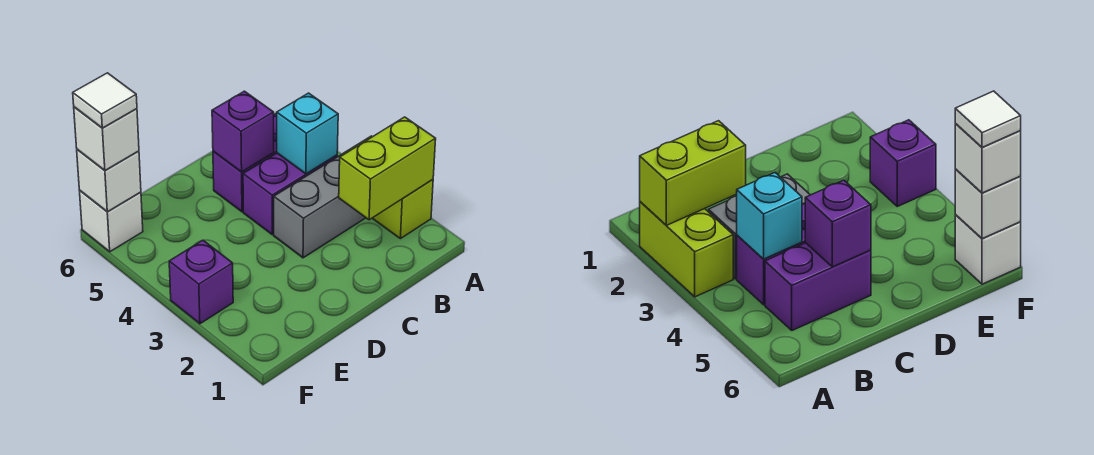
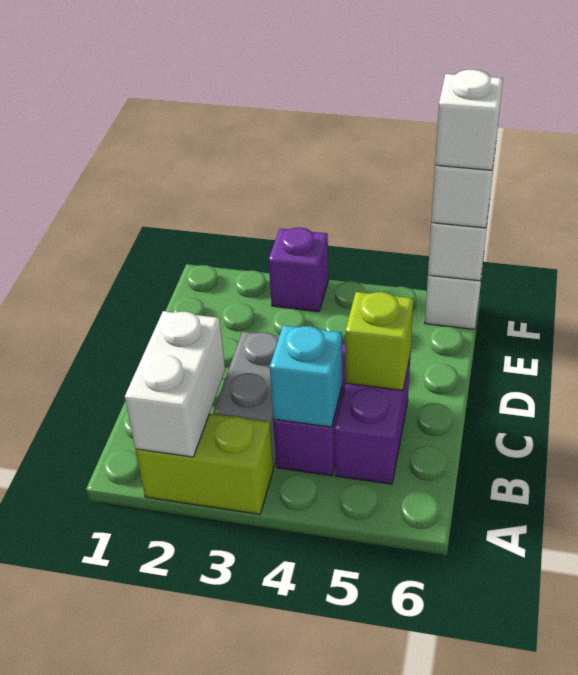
lime brick A2:B2 level 2 -> white brick A2:B2 level 2
purple brick C5 level 2 -> lime brick C5 level 2
white tile F6 level 4 -> white brick F6 level 4

